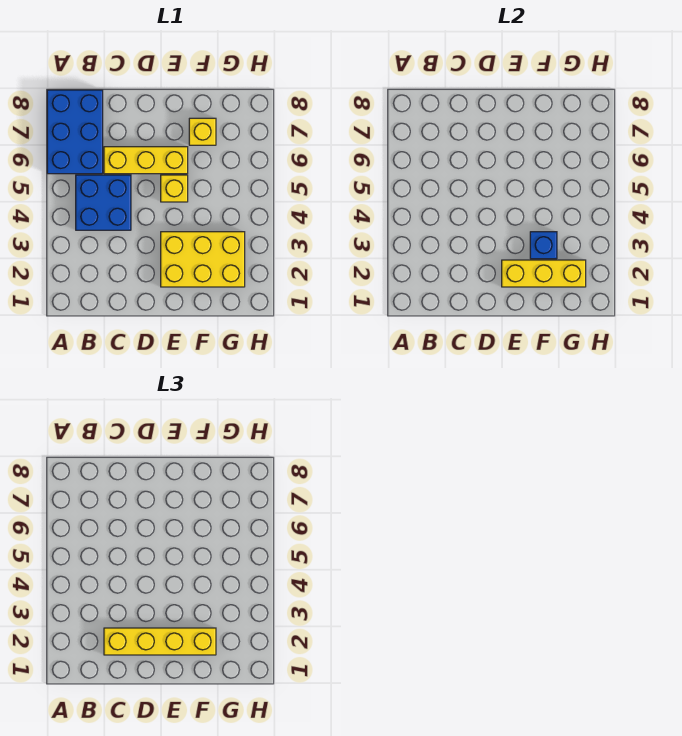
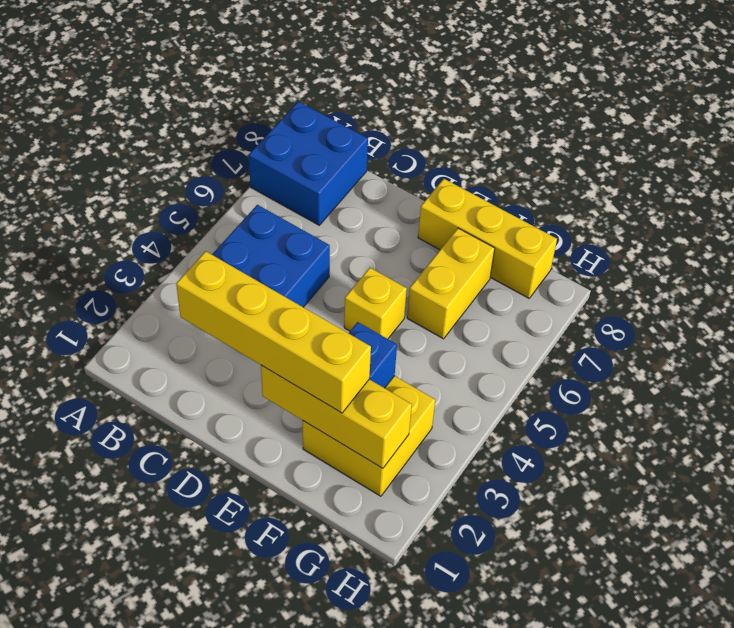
blue brick A6:B8 level 1 -> blue brick A7:B8 level 1
yellow brick C6:E6 level 1 -> yellow brick E8:G8 level 1
yellow brick E2:G3 level 1 -> yellow brick F2:G3 level 1
yellow brick F7 level 1 -> yellow brick F6:F7 level 1

